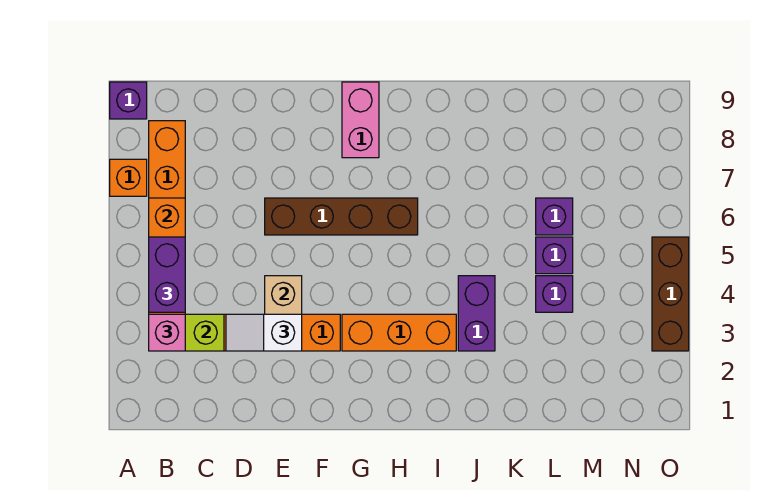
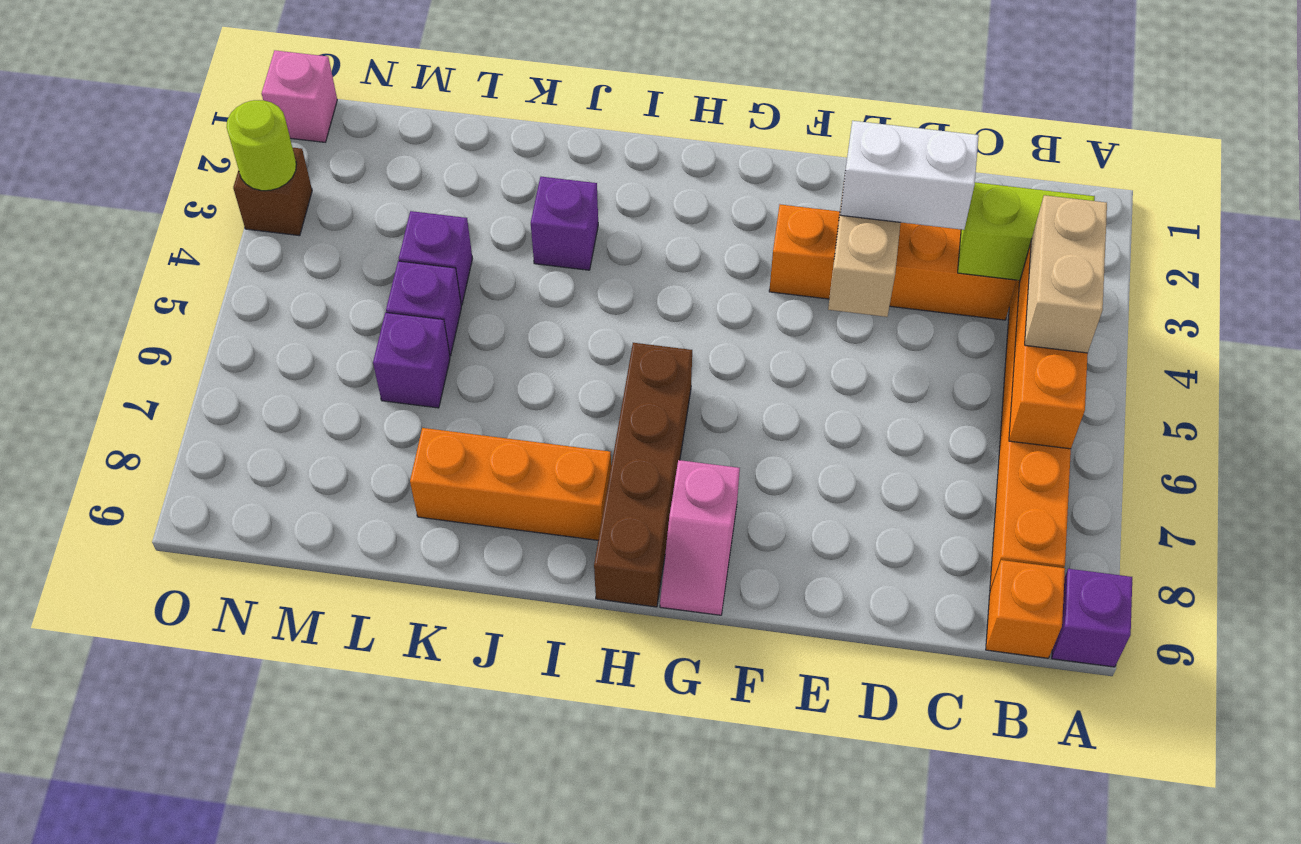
orange brick A7 level 1 -> orange brick B9 level 1
pink brick B3 level 3 -> pink brick O1 level 1
purple brick B4:B5 level 3 -> tan brick B4:B5 level 3
white slope D3:E3 level 3 top E -> white brick D3:E3 level 3
brown brick E6:H6 level 1 -> brown brick H6:H9 level 1
orange brick G3:I3 level 1 -> orange brick I8:K8 level 1
pink brick G8:G9 level 1 -> pink slope G8:G9 level 1 top 8
purple brick J3:J4 level 1 -> purple brick J3 level 1
brown brick O3:O5 level 1 -> brown brick O3 level 1
none -> lime round brick O3 level 2

